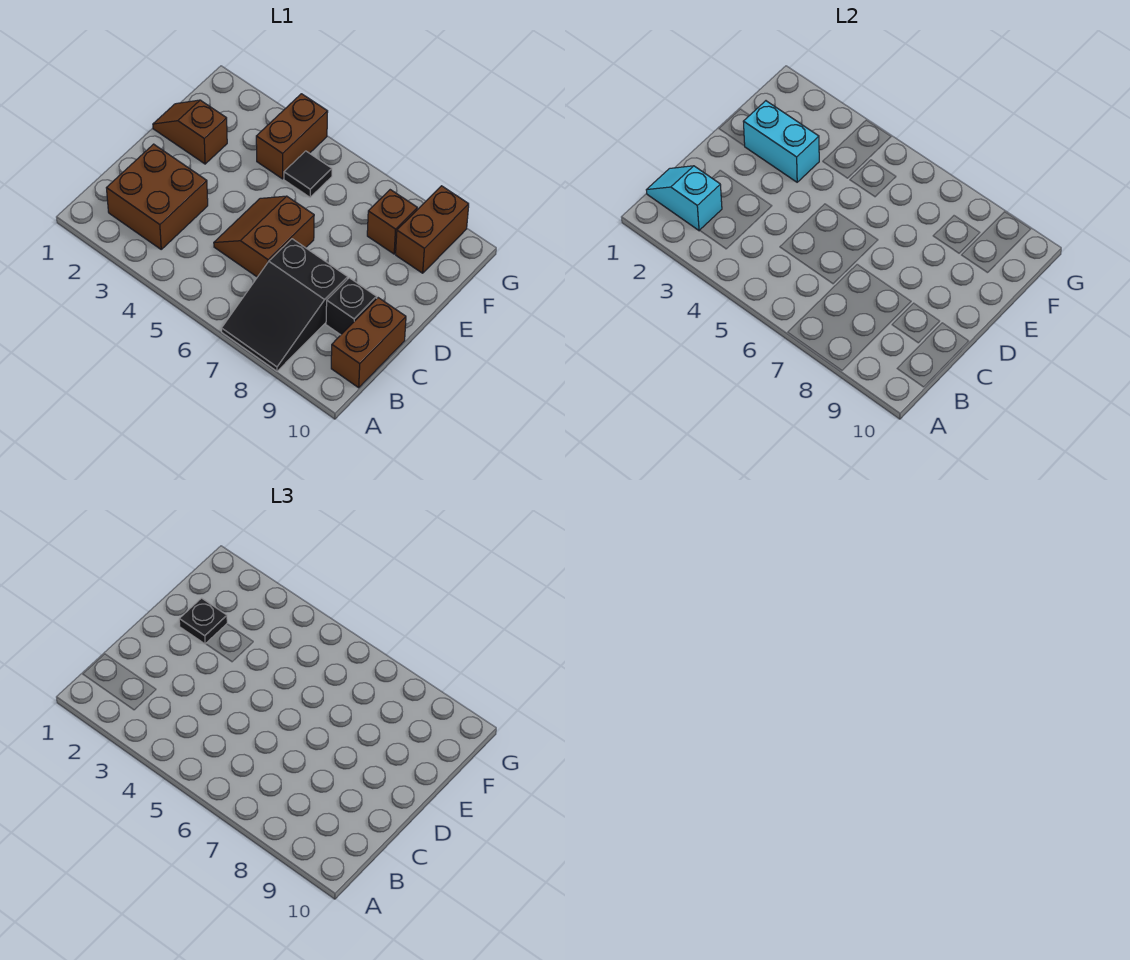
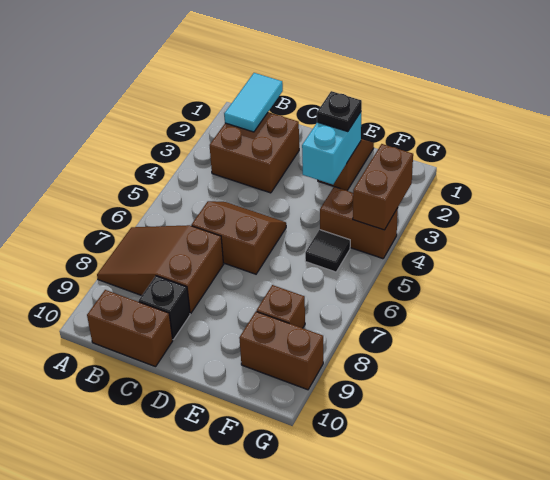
black slope A7:C8 level 1 top C -> brown slope A7:C8 level 1 top C
cyan slope B1:B2 level 2 top 2 -> cyan tile B1:B2 level 2
none -> brown brick G3:G4 level 2

